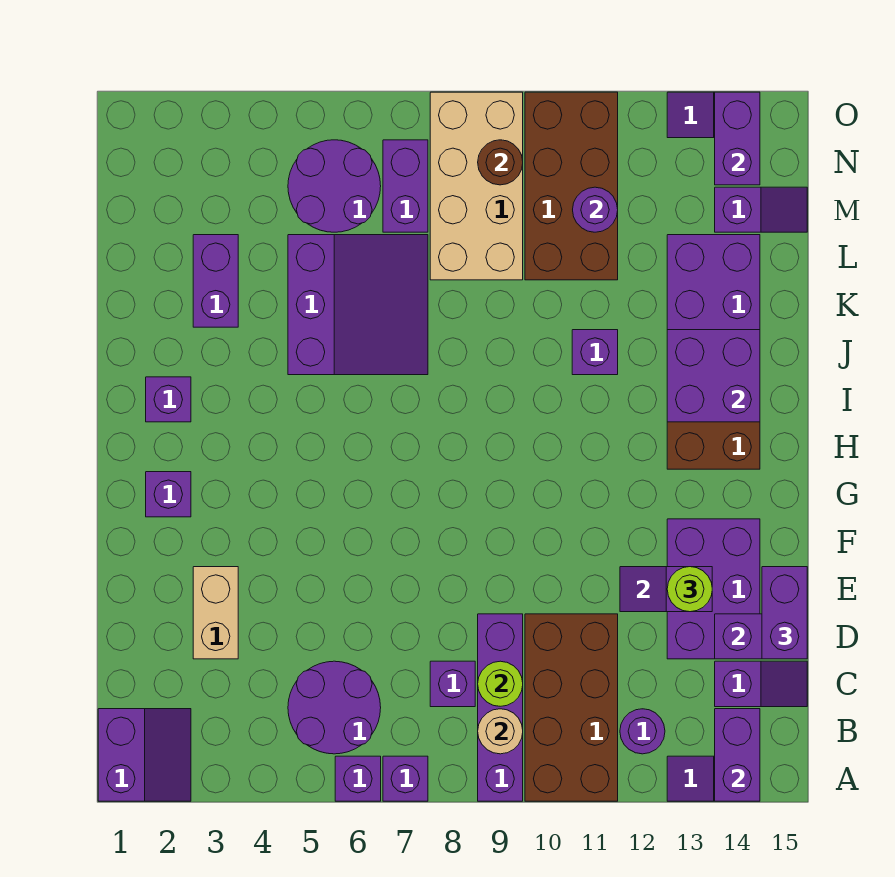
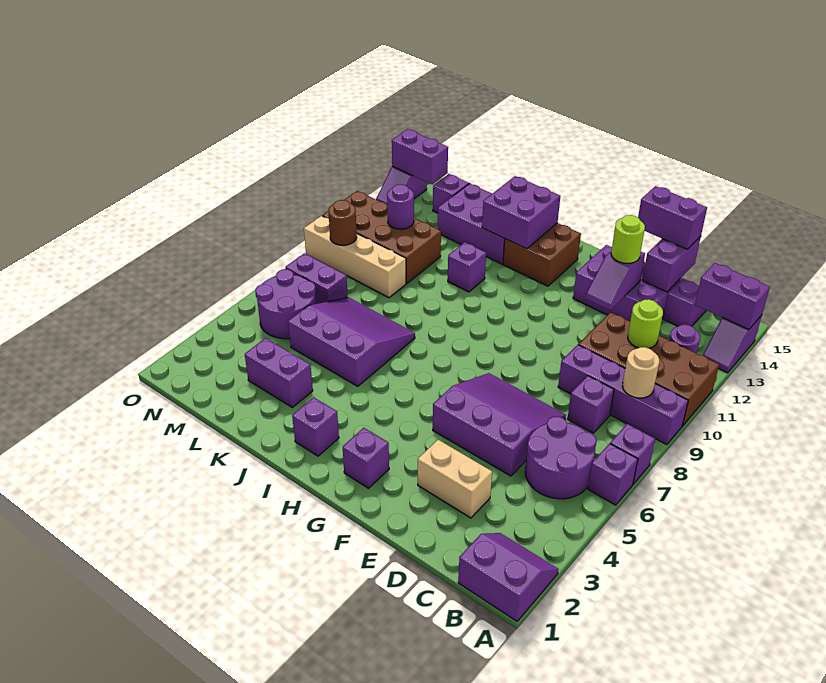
lime round brick C9 level 2 -> lime round brick C11 level 2
none -> purple slope D5:F7 level 1 top 5
tan brick L8:O9 level 1 -> tan brick L9:O9 level 1

